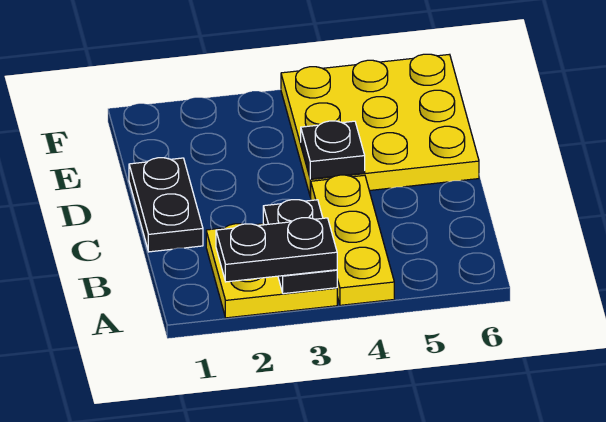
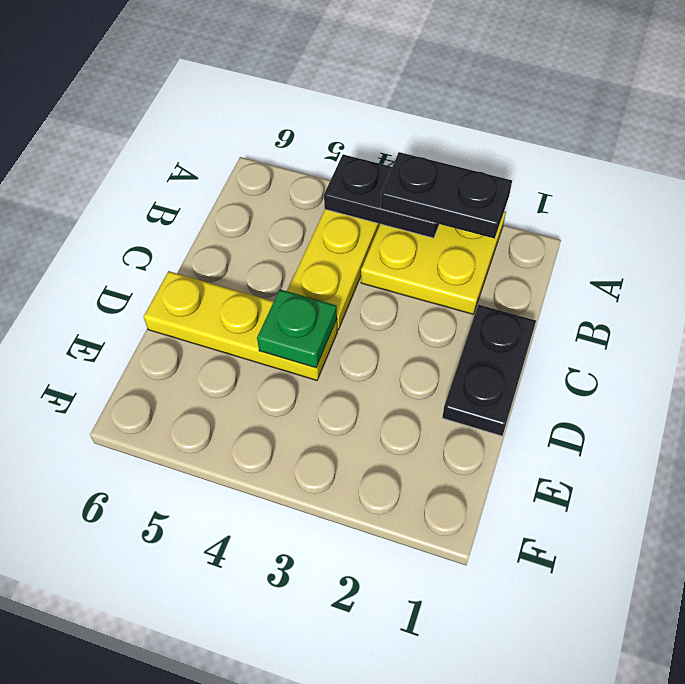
black plate A3:B3 level 2 -> black plate A3:A4 level 2
yellow plate D4:F6 level 1 -> yellow plate D4:D6 level 1
black plate D4 level 2 -> green plate D4 level 2

